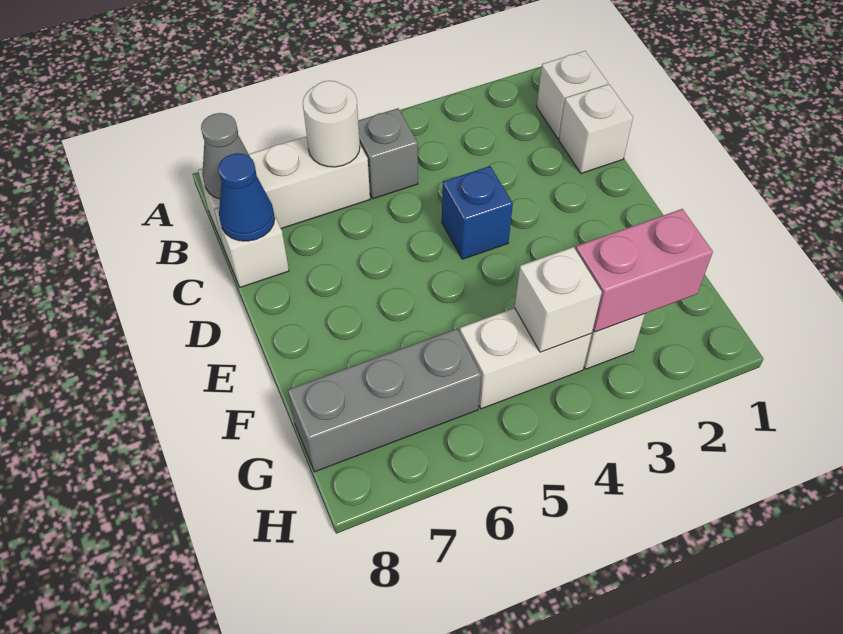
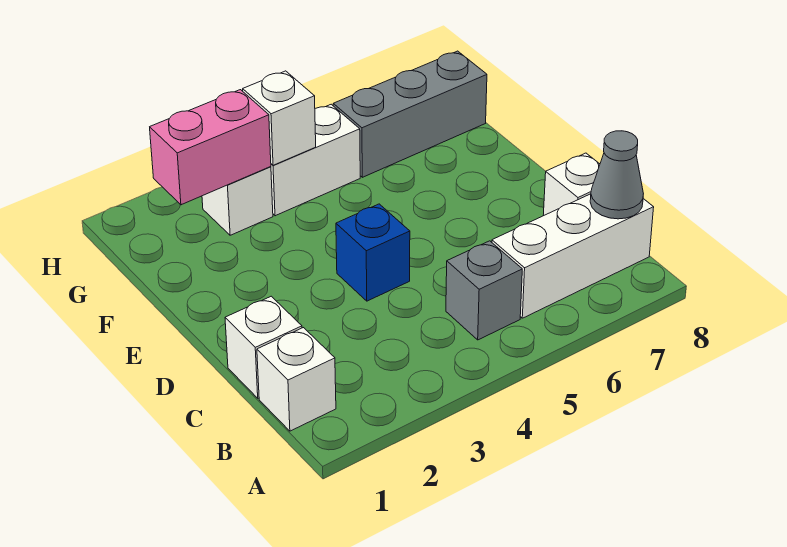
white round brick B6 level 2 -> none
blue cone C8 level 2 -> none

